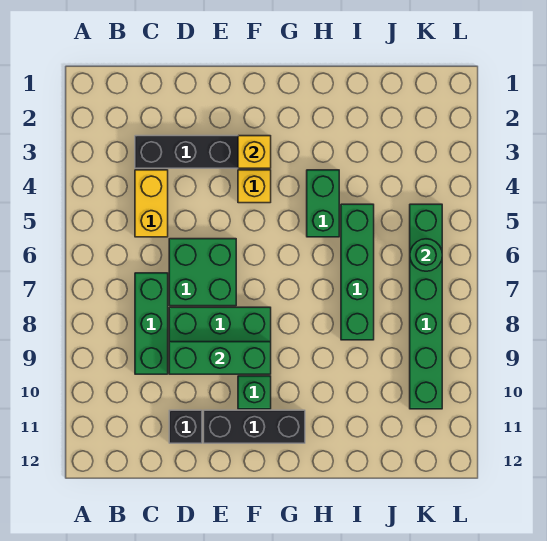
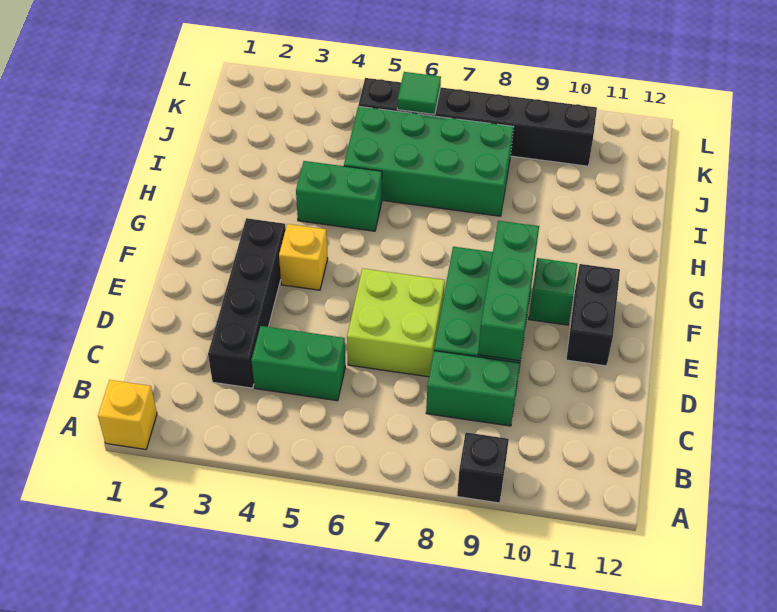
yellow brick C4:C5 level 1 -> green brick C4:C5 level 1
green brick C7:C9 level 1 -> green brick C8:C9 level 1
green brick D6:E7 level 1 -> lime brick D6:E7 level 1
black brick D11 level 1 -> black brick A9 level 1
black brick E11:G11 level 1 -> black brick E11:F11 level 1
yellow brick F3 level 2 -> yellow brick A1 level 1
green brick I5:I8 level 1 -> green brick I5:J8 level 1
green brick K5:K10 level 1 -> black brick K5:K10 level 1
green round brick K6 level 2 -> green tile K6 level 2

